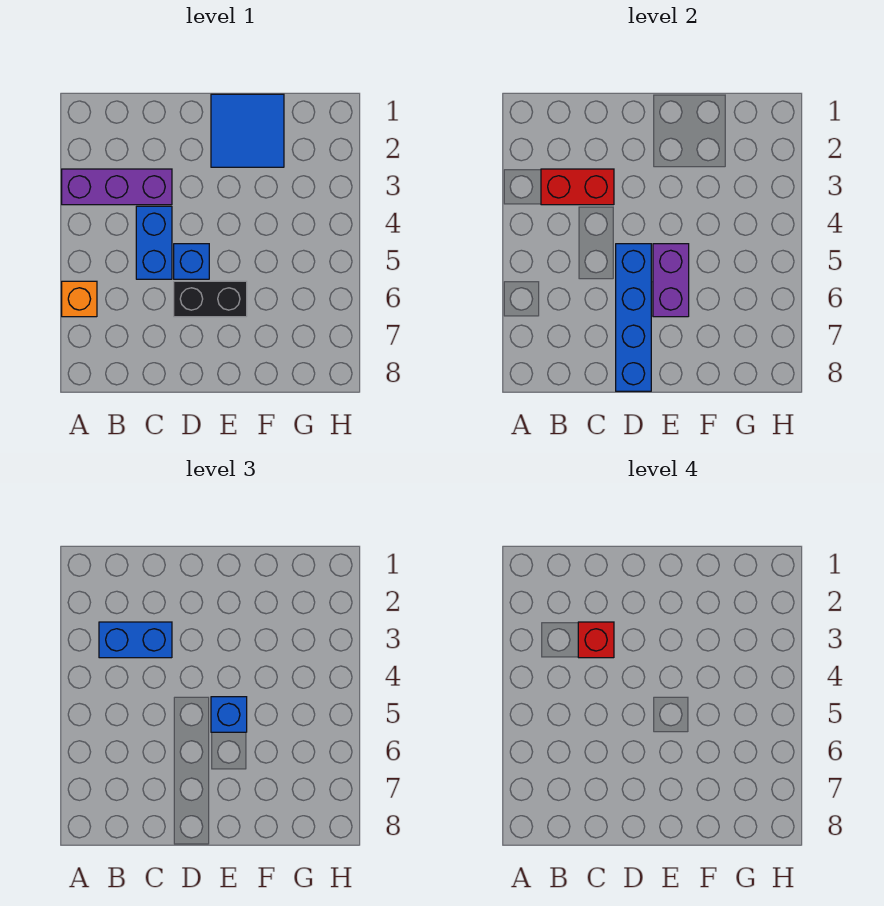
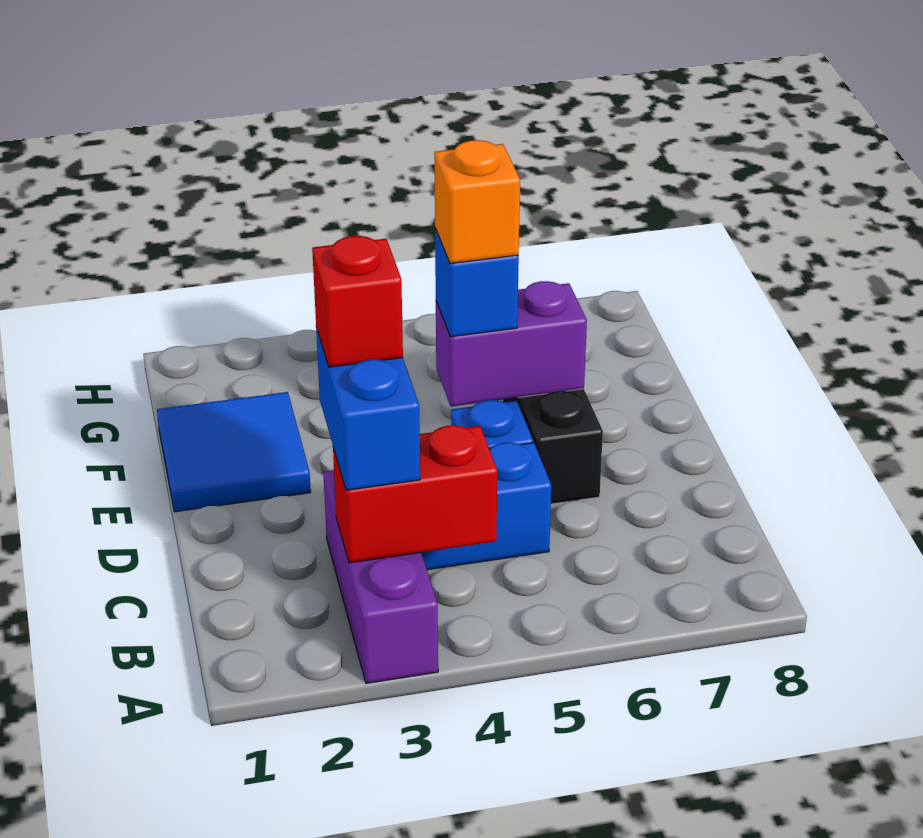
orange brick A6 level 1 -> orange brick E5 level 4
red brick B3:C3 level 2 -> red brick B3:B4 level 2
blue brick D5:D8 level 2 -> none

